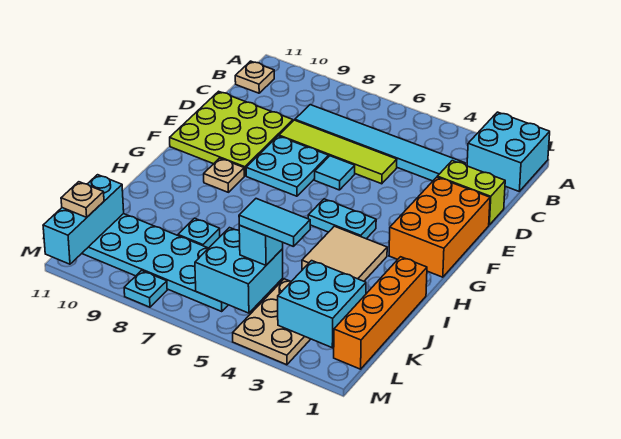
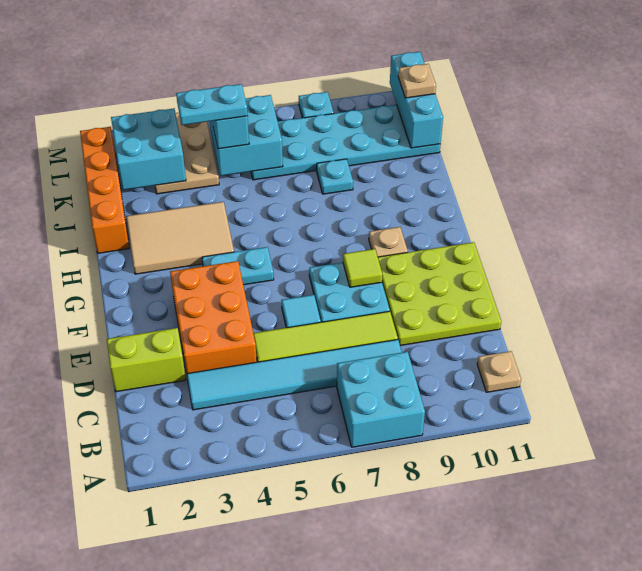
cyan brick A1:B2 level 1 -> cyan brick A7:B8 level 1
orange brick E1:G2 level 1 -> orange brick D3:F4 level 1
none -> lime tile F8 level 2
tan tile H3:I4 level 1 -> tan tile H2:I4 level 1
cyan tile K4:K5 level 4 -> cyan plate K4:K5 level 4

